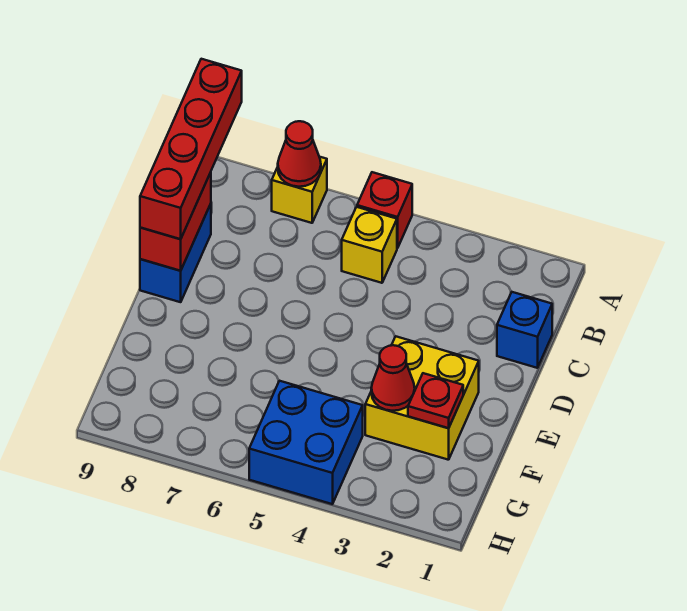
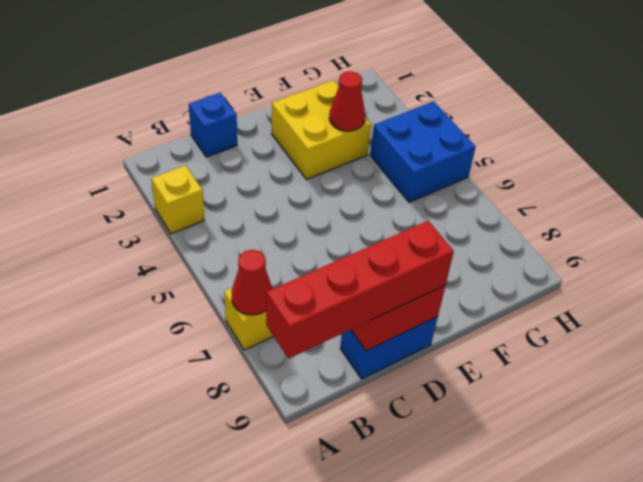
red brick A5 level 1 -> none
yellow brick B5 level 1 -> yellow brick A3 level 1
red plate F2 level 2 -> none

